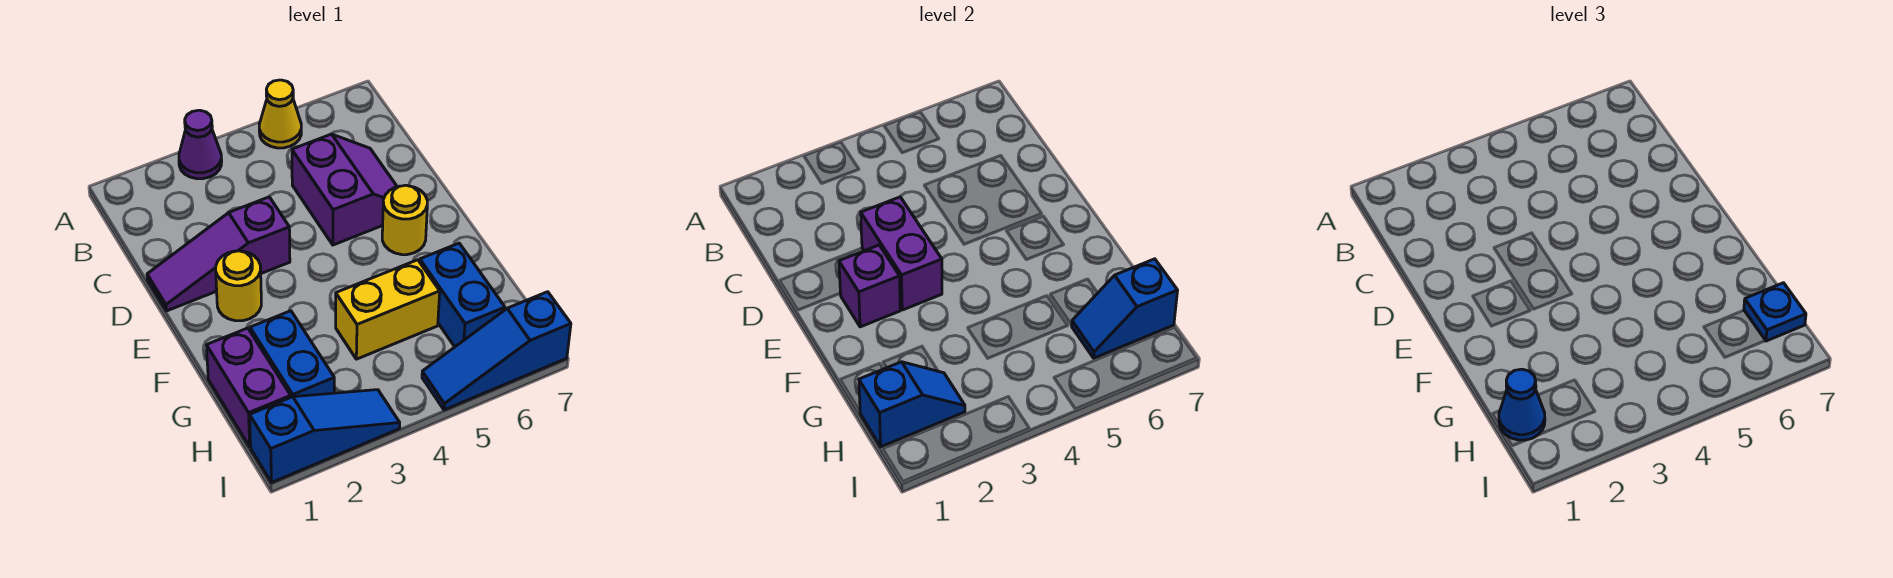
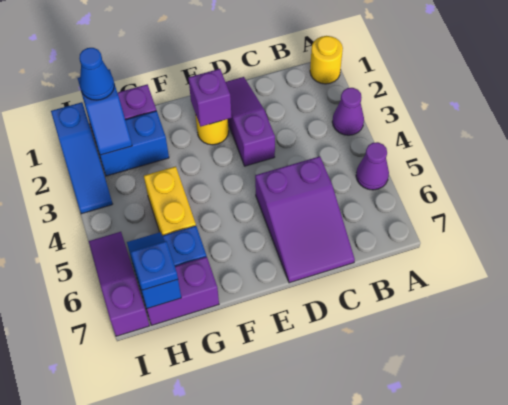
yellow cone A5 level 1 -> purple cone A5 level 1
purple slope C5:D6 level 1 top 5 -> purple slope C5:D7 level 1 top 5
purple brick D3:E3 level 2 -> purple brick G7:H7 level 1
yellow round brick E6 level 1 -> yellow round brick A1 level 1
blue slope I5:I7 level 1 top 7 -> purple slope I5:I7 level 1 top 7

